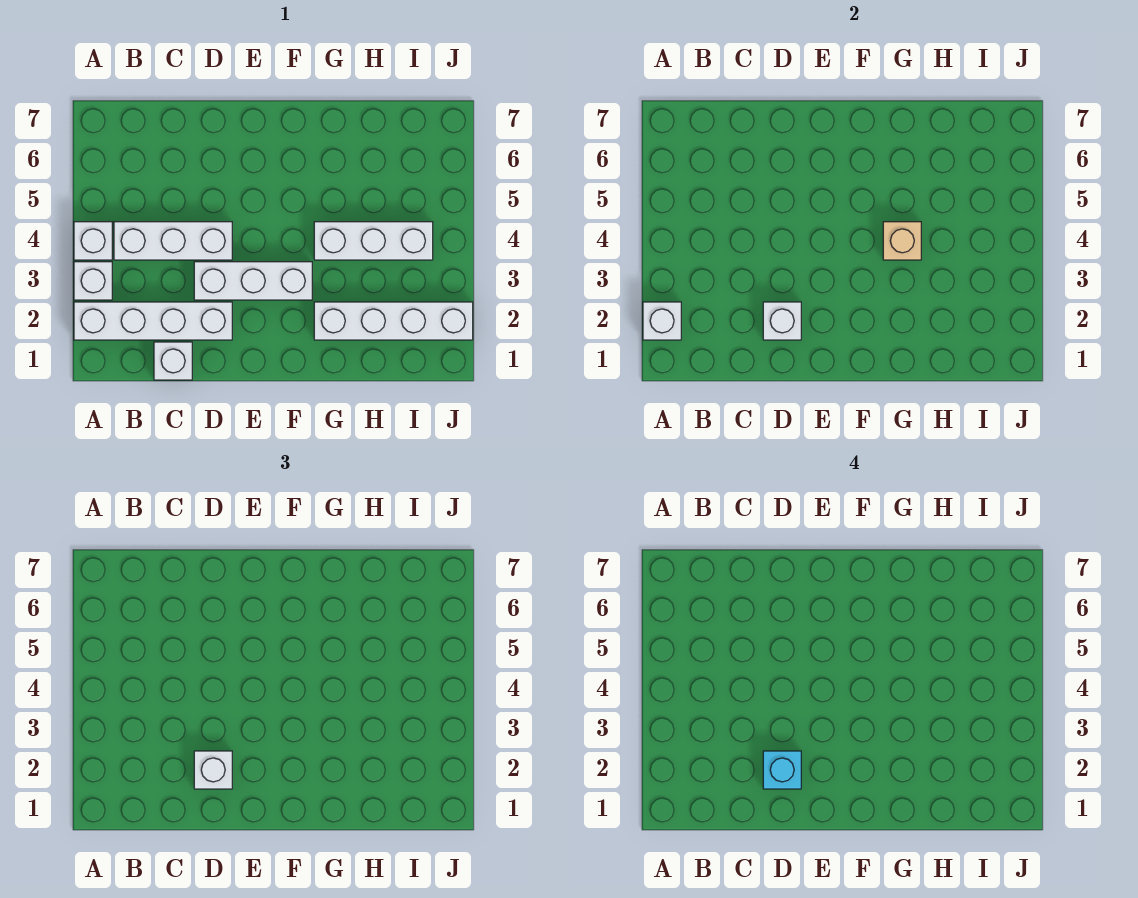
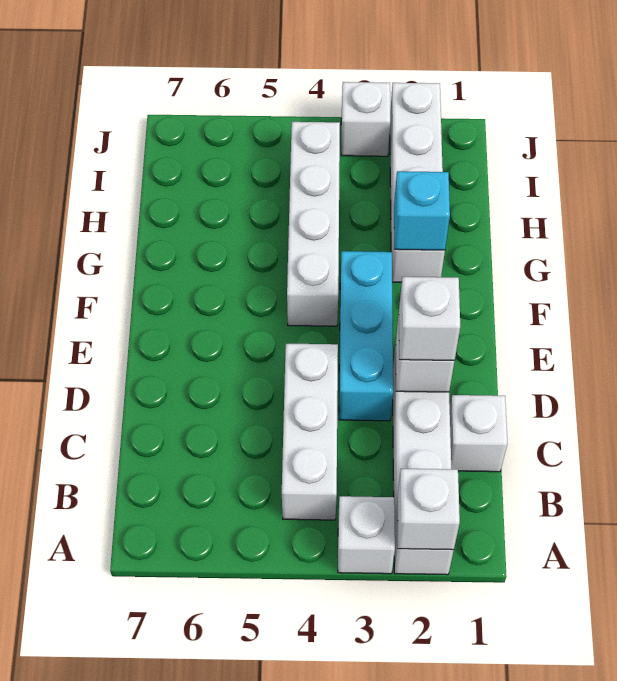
white brick A4 level 1 -> white brick J3 level 1
cyan brick D2 level 4 -> cyan brick G2 level 2
white brick D3:F3 level 1 -> cyan brick D3:F3 level 1
white brick G4:I4 level 1 -> white brick F4:I4 level 1
tan brick G4 level 2 -> none

